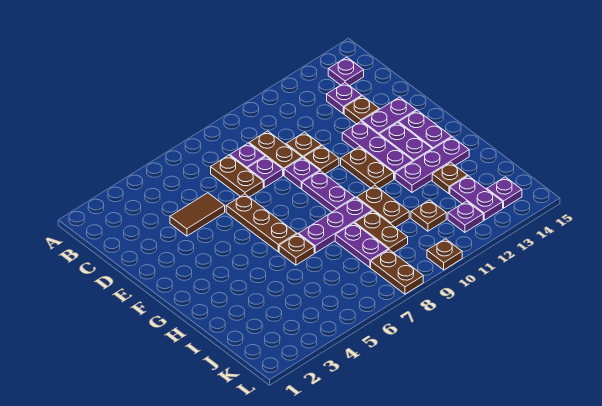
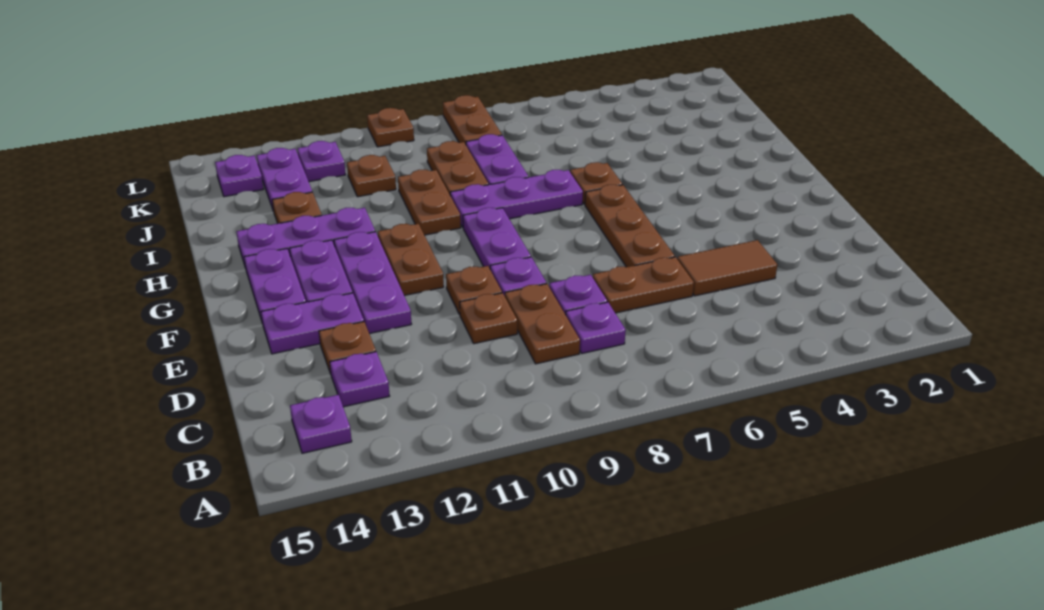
brown plate C7:D7 level 1 -> brown plate D6:D7 level 1

